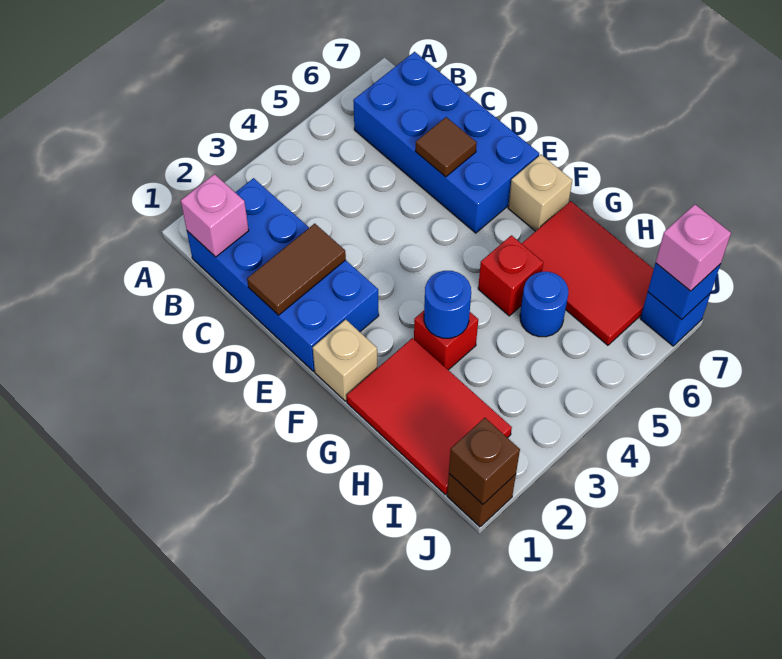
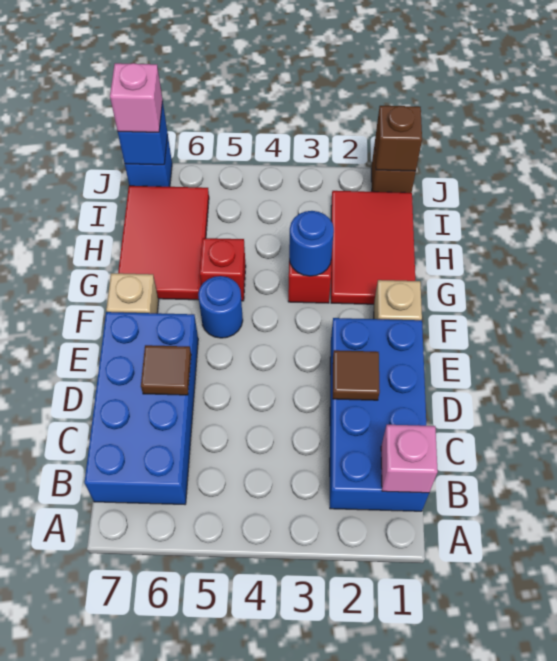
brown tile D1:D2 level 2 -> brown tile D2 level 2
blue round brick H5 level 1 -> blue round brick F5 level 1

